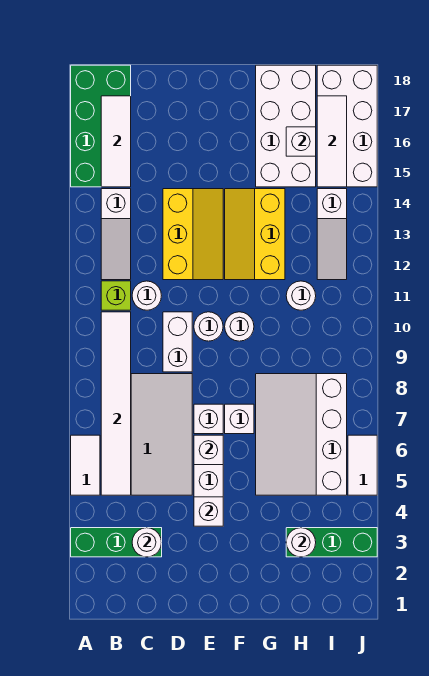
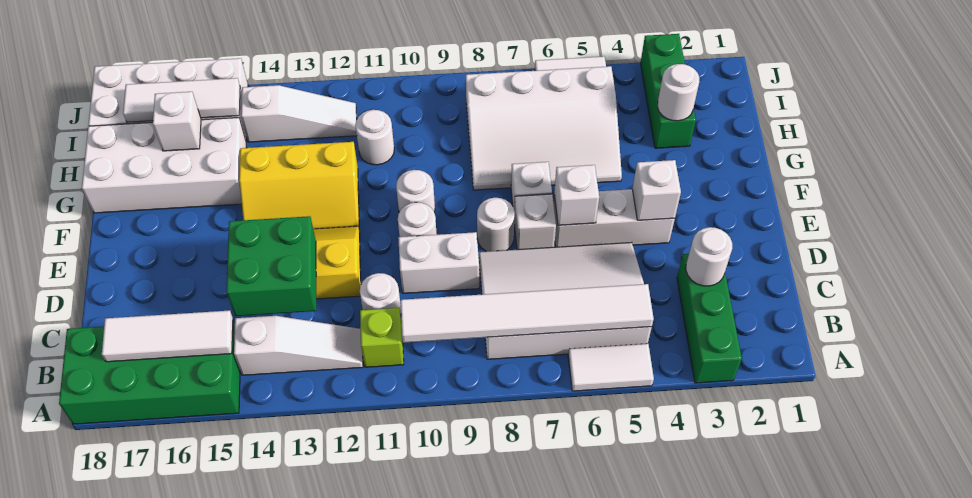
none -> green brick C13:D14 level 2
none -> white round brick E8 level 1

